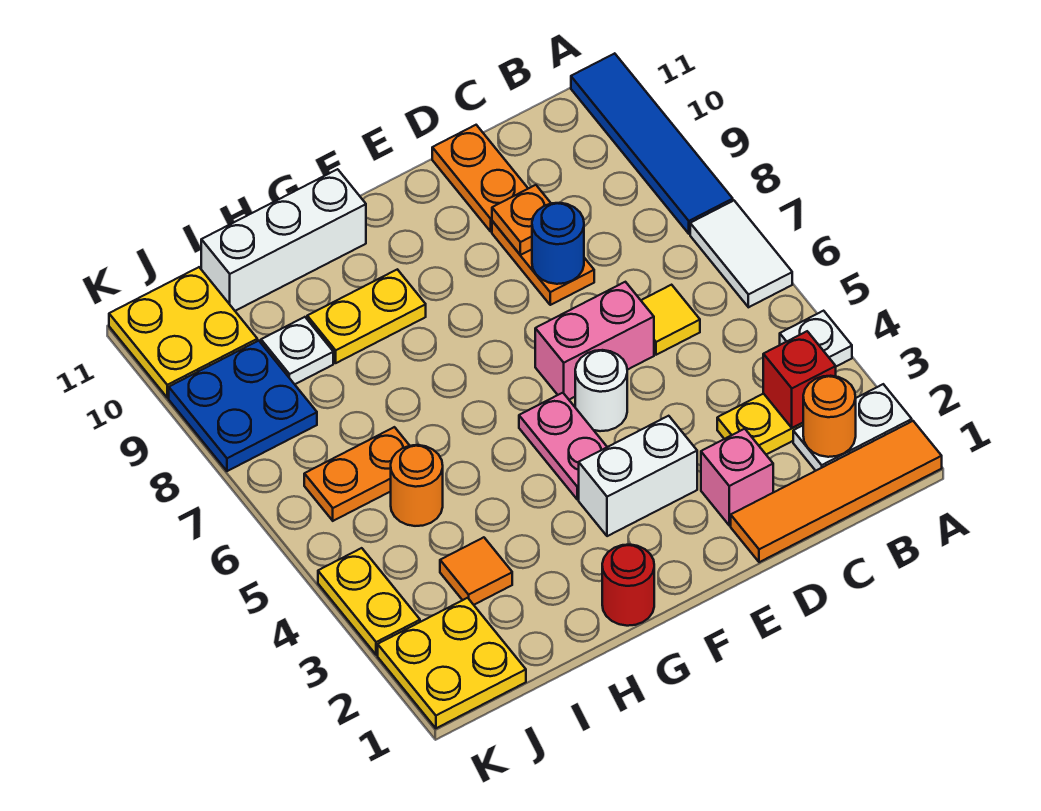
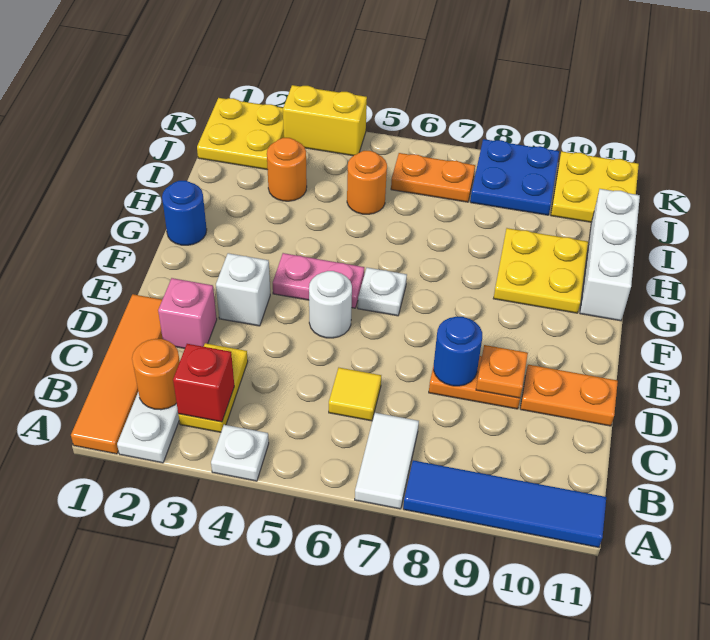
white tile A6:A7 level 1 -> white tile A7:B7 level 1
pink brick D6:E6 level 1 -> none
white brick E3:F3 level 1 -> white brick E3 level 1
red round brick G1 level 1 -> blue round brick G1 level 1
yellow plate G9:H9 level 1 -> yellow plate G9:H10 level 1
orange tile I3 level 1 -> orange round brick I3 level 1
orange plate I6:J6 level 1 -> orange plate J6:J7 level 1
white plate I9 level 1 -> white plate F6 level 1
yellow plate K3:K4 level 1 -> yellow brick K3:K4 level 1

